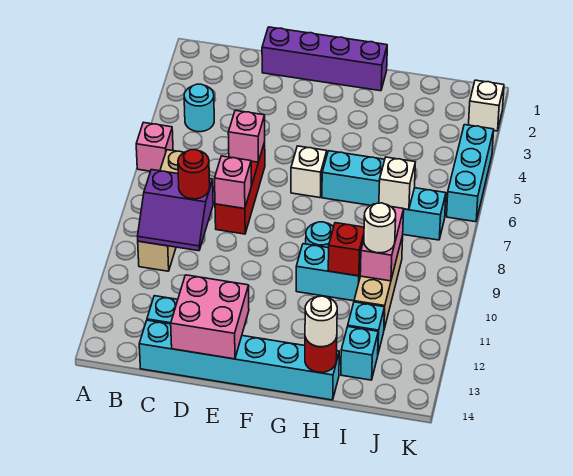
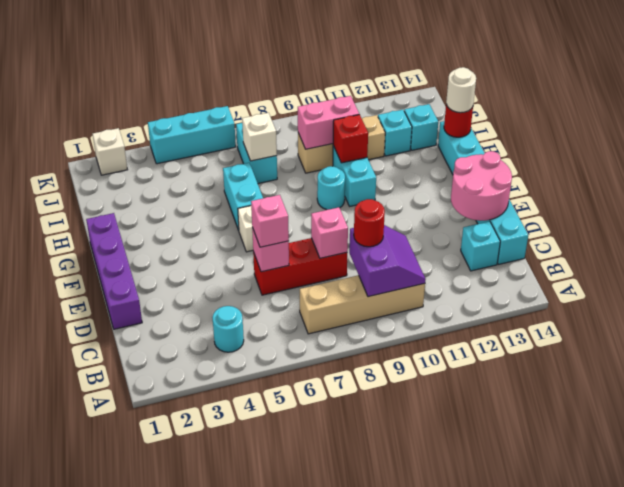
pink brick A6 level 1 -> pink brick D6 level 3
pink brick D13:E14 level 2 -> pink round brick D13:E14 level 2
white round brick I10 level 3 -> none

